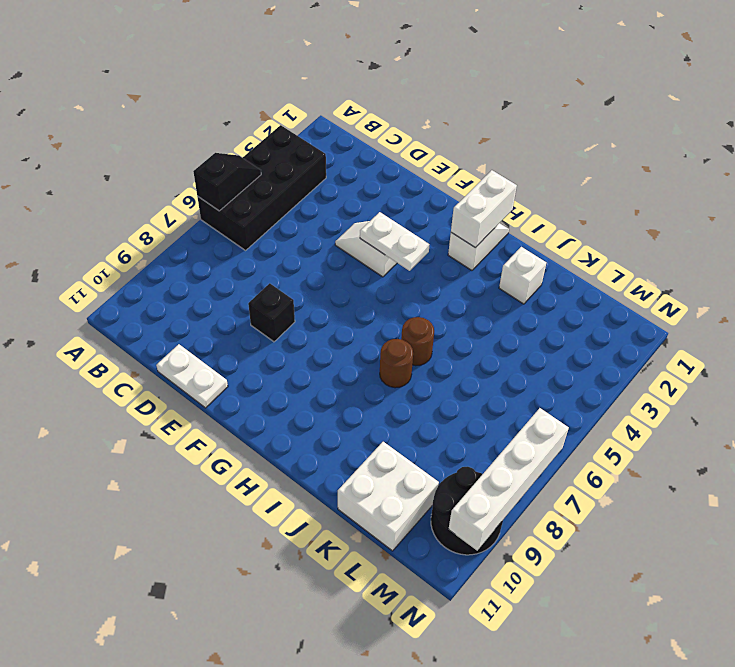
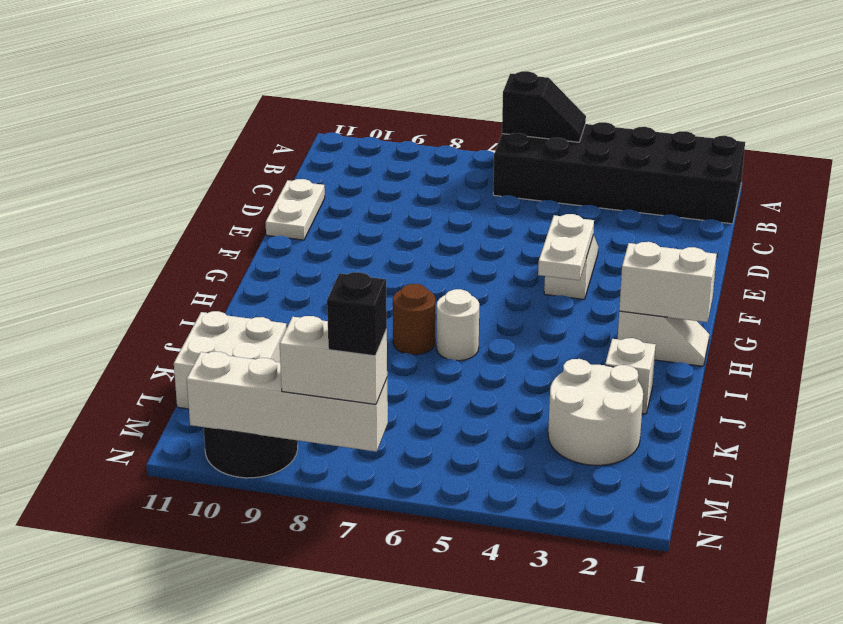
black brick A3:B6 level 1 -> black brick A1:B6 level 1
black brick E8 level 1 -> black brick N7 level 4
brown round brick I6 level 1 -> white round brick I6 level 1
none -> white round brick K2:L3 level 1
none -> white brick N7:N8 level 3

